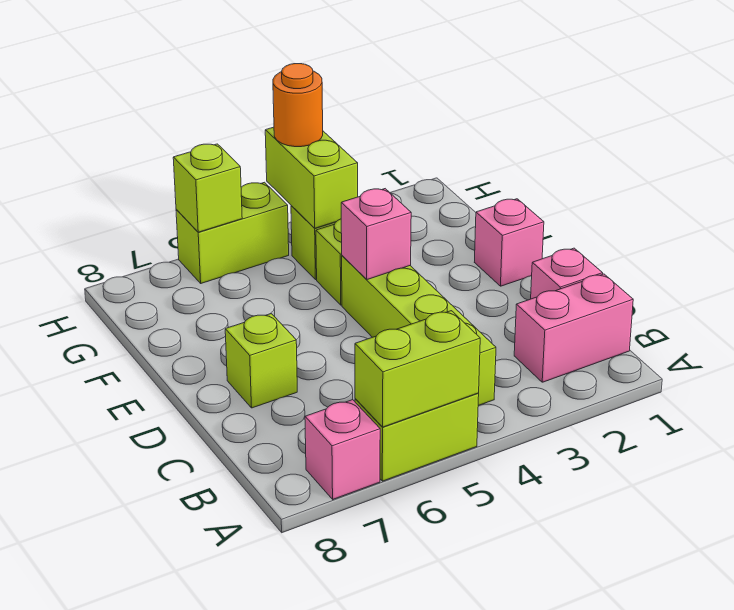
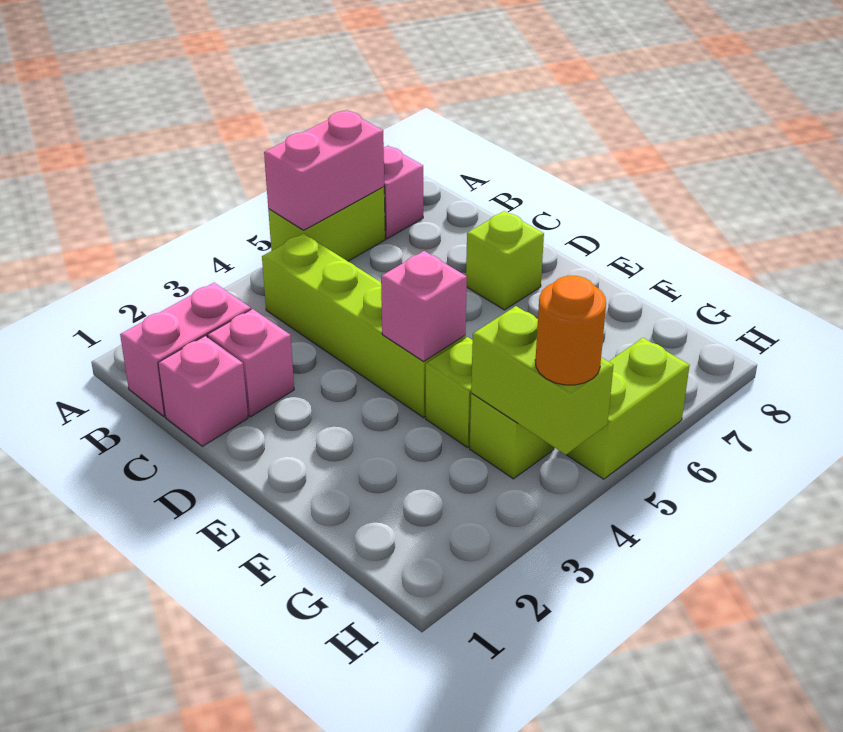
lime brick A5:A6 level 2 -> pink brick A5:A6 level 2
pink brick E1 level 1 -> pink brick C2 level 1
lime brick H6 level 2 -> none

